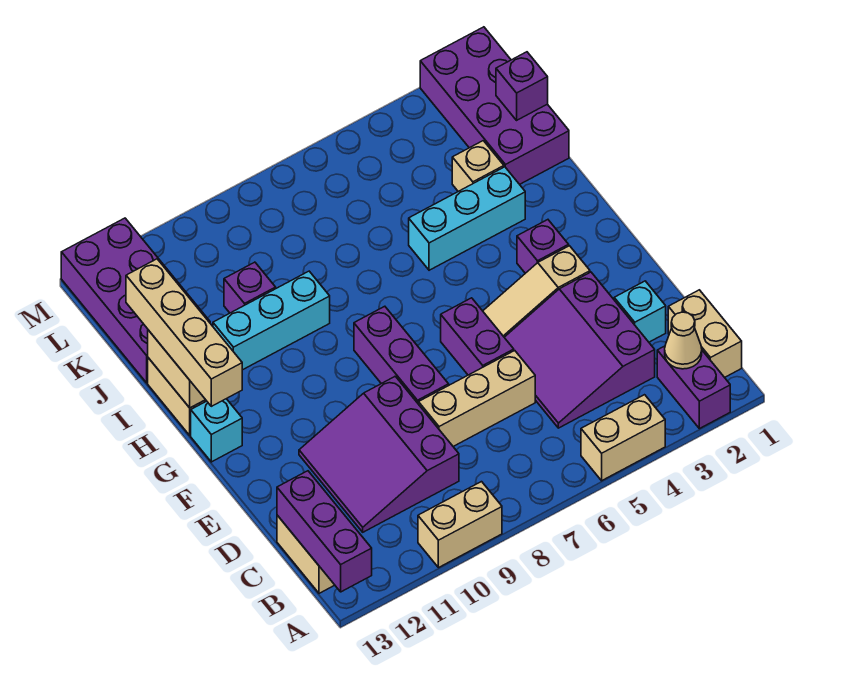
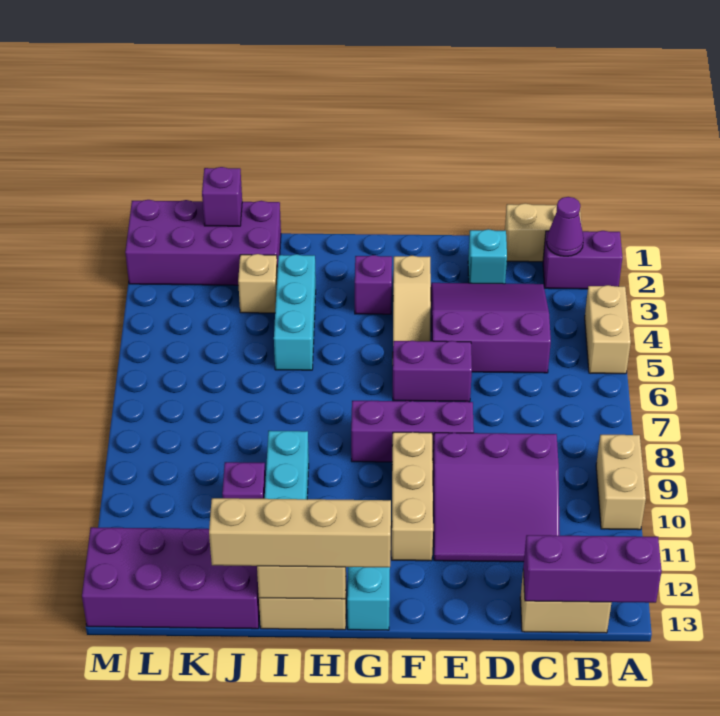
tan cone B2 level 2 -> purple cone B2 level 2
purple slope C3:E5 level 1 top 3 -> purple slope C3:E5 level 1 top 5
tan brick D6:D8 level 1 -> tan brick F9:F11 level 1

